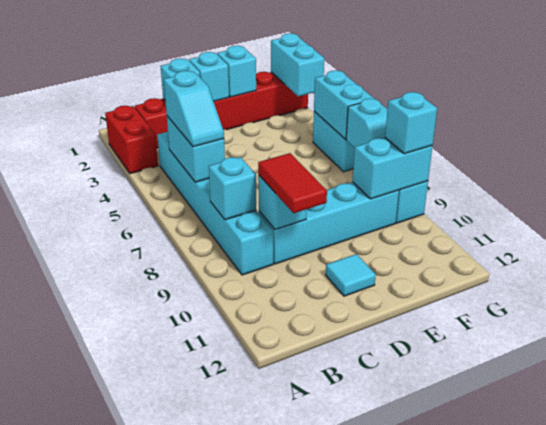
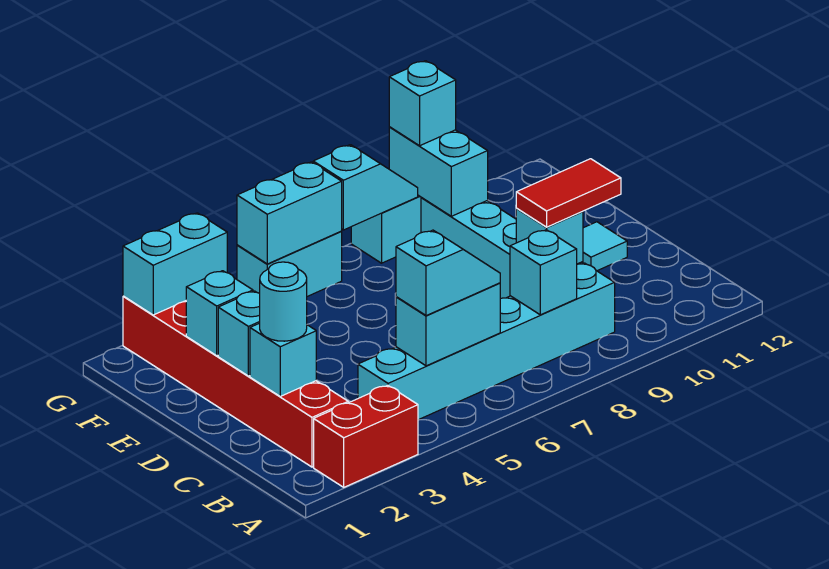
none -> cyan round brick C2 level 3

